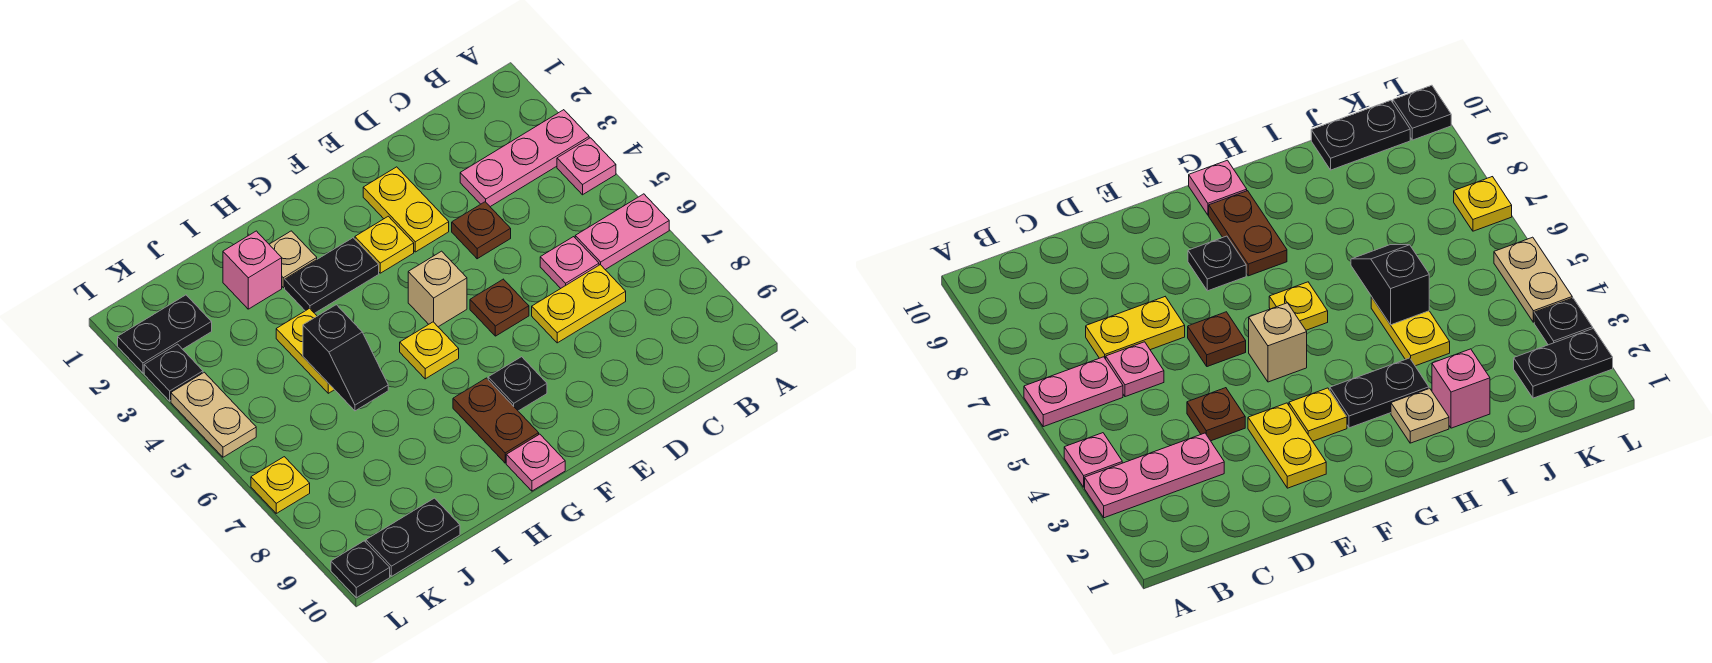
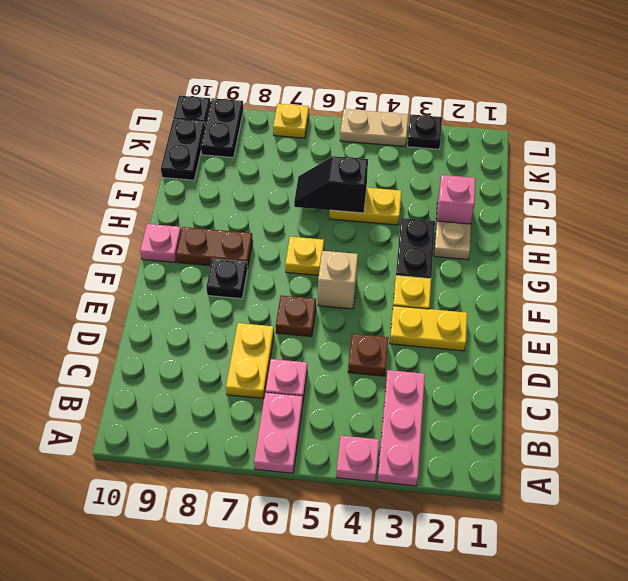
black plate K2:L2 level 1 -> black plate K9:L9 level 1

